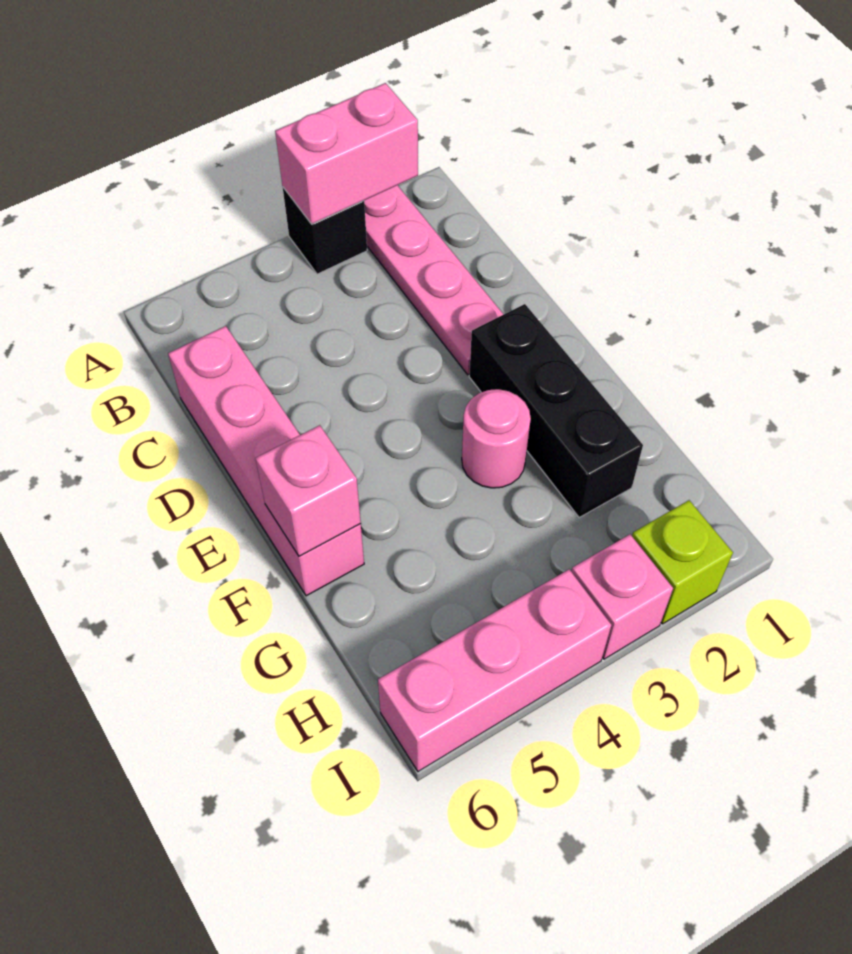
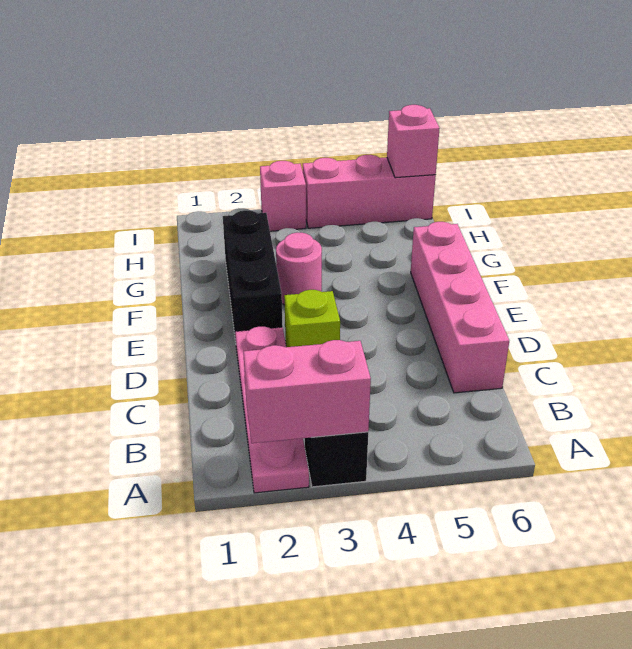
pink brick F6 level 2 -> pink brick I6 level 2
lime brick I2 level 1 -> lime brick D3 level 1

